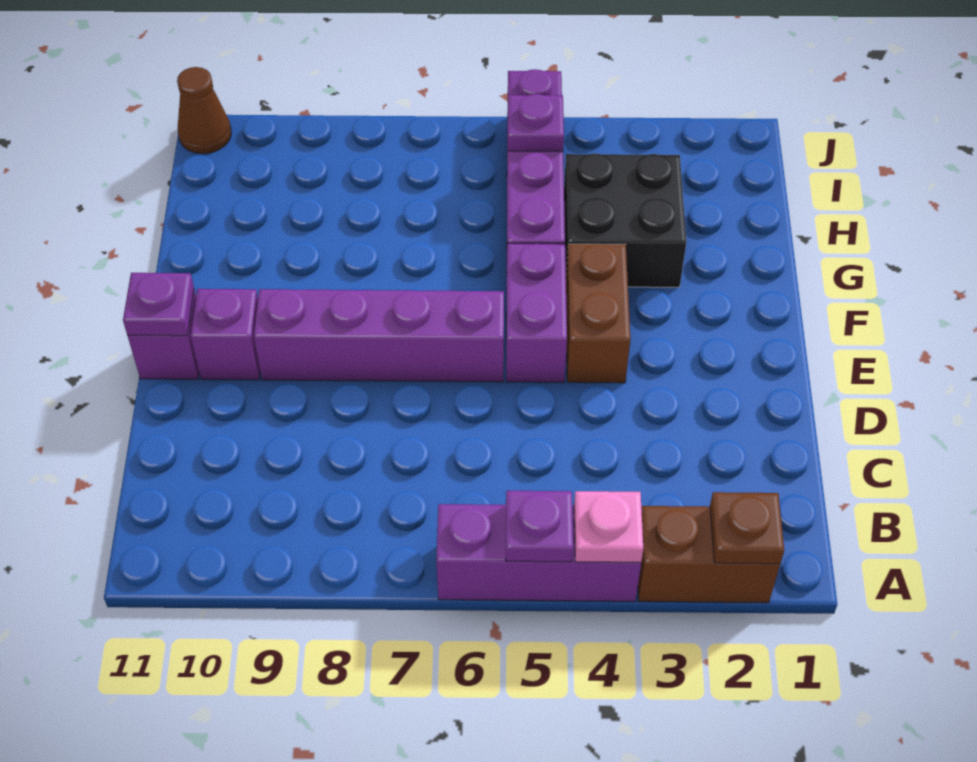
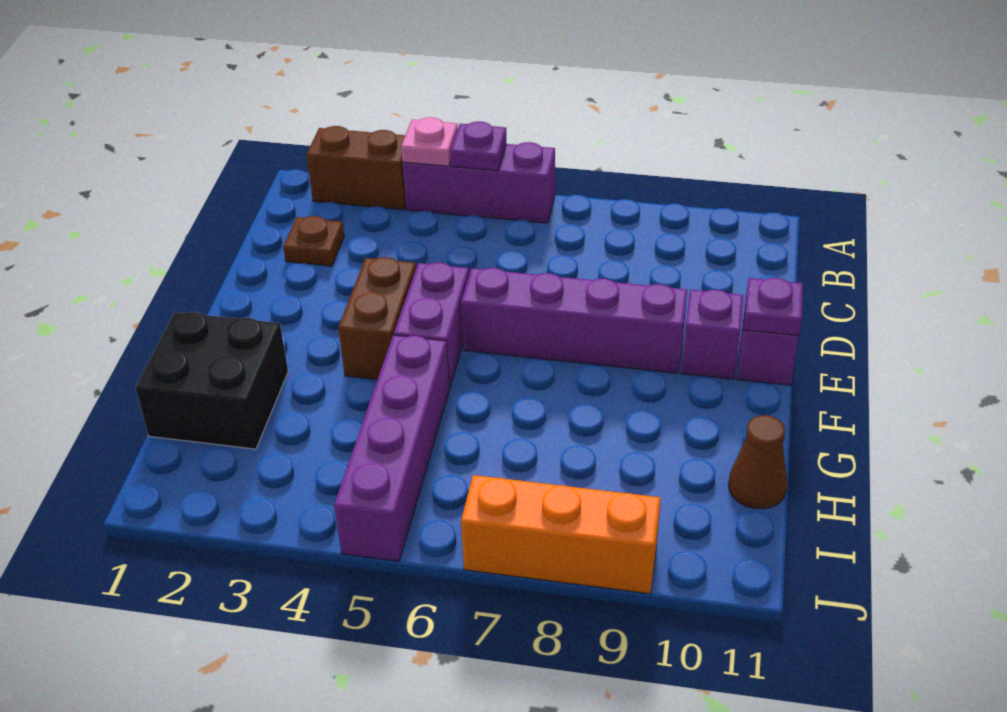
brown plate A2 level 2 -> brown plate C2 level 1
black brick G3:H4 level 1 -> black brick G1:H2 level 1
purple plate I5 level 2 -> none
none -> orange brick J7:J9 level 1
brown cone J11 level 1 -> brown cone H11 level 1

